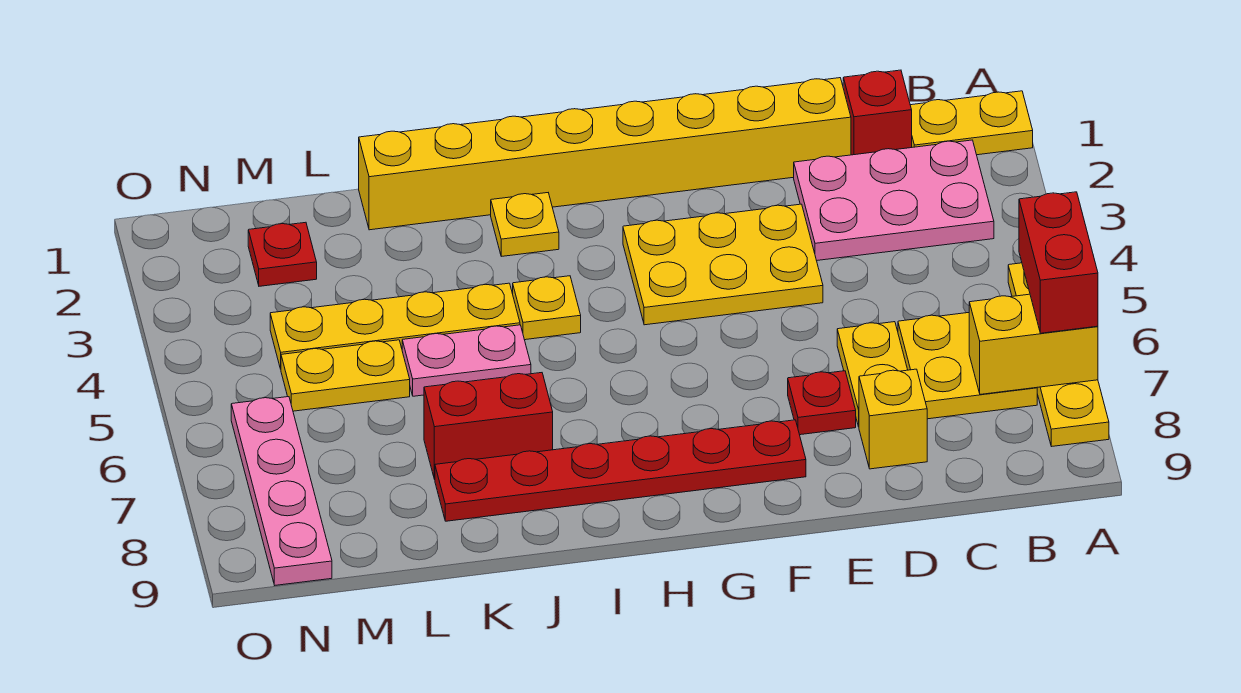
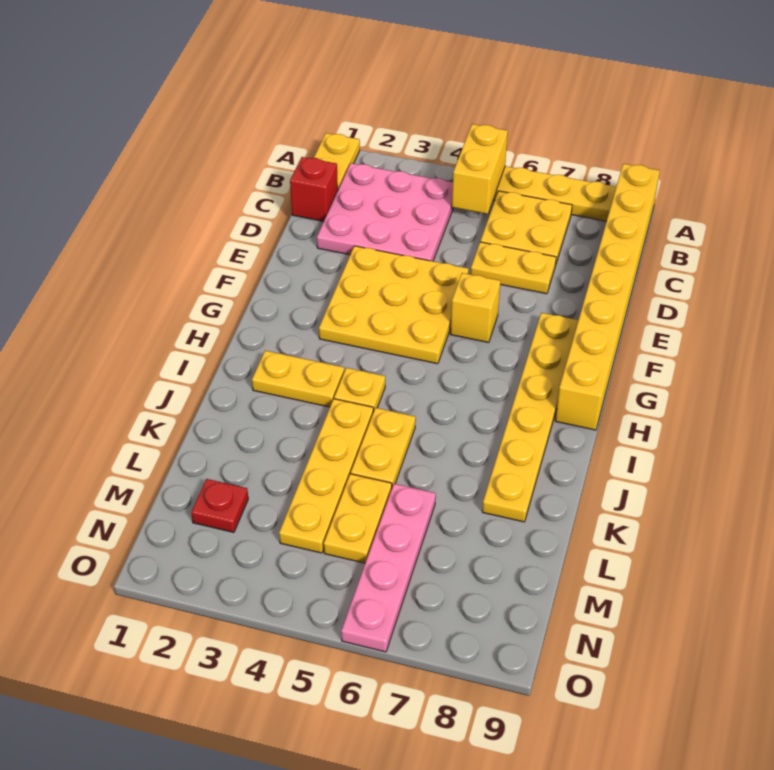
red brick A6:A7 level 3 -> none
yellow brick A7:B7 level 2 -> yellow brick A5:B5 level 2
pink plate B2:D3 level 1 -> pink plate B2:D4 level 1
yellow brick D1:K1 level 1 -> yellow brick A9:H9 level 1
yellow brick D8 level 1 -> yellow brick F6 level 1
yellow plate E3:G4 level 1 -> yellow plate E3:G5 level 1
red plate E7 level 1 -> none
red plate F8:K8 level 1 -> yellow plate F8:K8 level 1
yellow plate I2 level 1 -> yellow plate I2:I3 level 1
pink plate J5:K5 level 1 -> yellow plate J5:K5 level 1
red brick J7:K7 level 1 -> none
pink plate N6:N9 level 1 -> pink plate L6:O6 level 1

